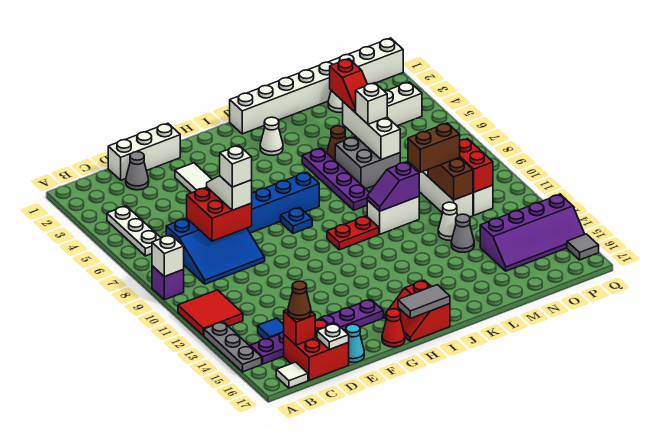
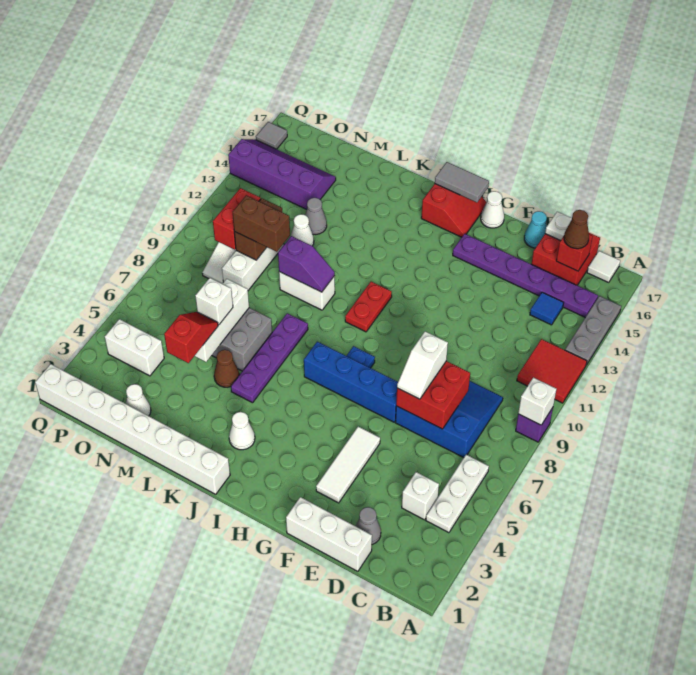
white brick E8 level 4 -> white brick C4 level 1
red cone G17 level 1 -> white cone G17 level 1
red plate I10:J10 level 1 -> red plate I10:I11 level 1

